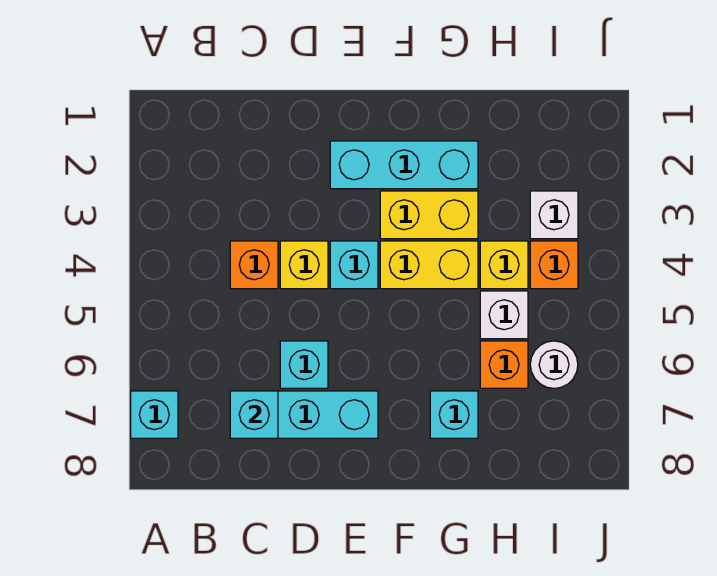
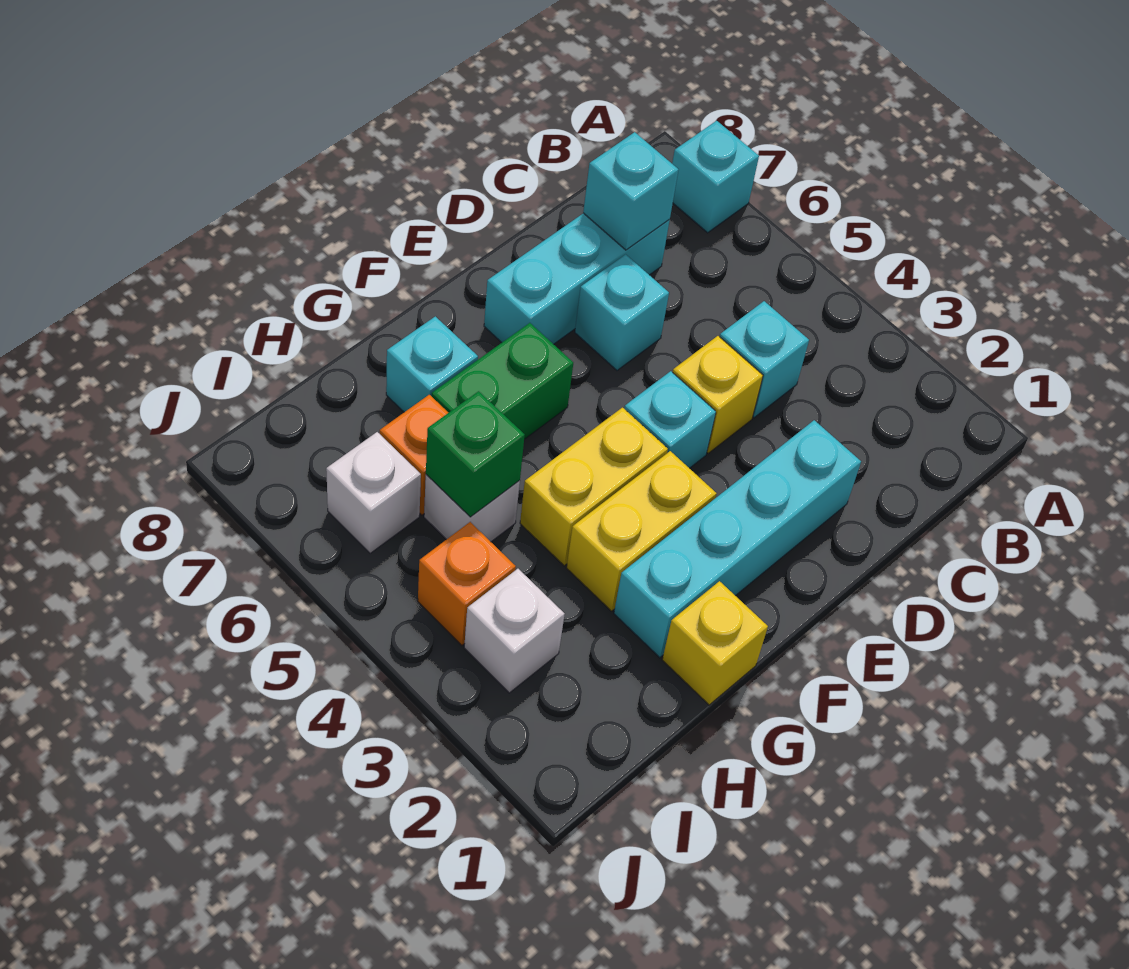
orange brick C4 level 1 -> cyan brick C4 level 1
cyan brick E2:G2 level 1 -> cyan brick D2:G2 level 1
none -> green brick F6:G6 level 1
yellow brick H4 level 1 -> yellow brick G1 level 1
none -> green brick H5 level 2
white round brick I6 level 1 -> white brick I6 level 1

